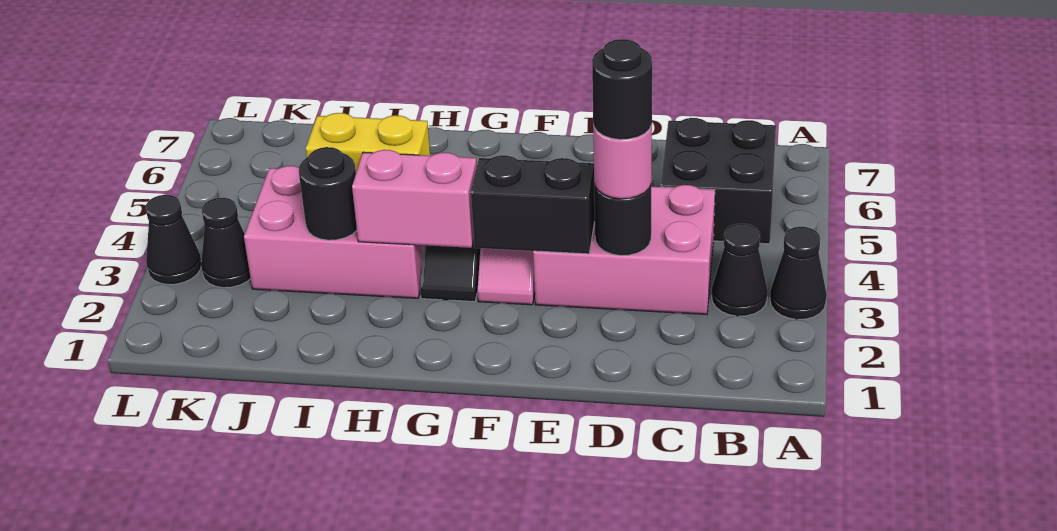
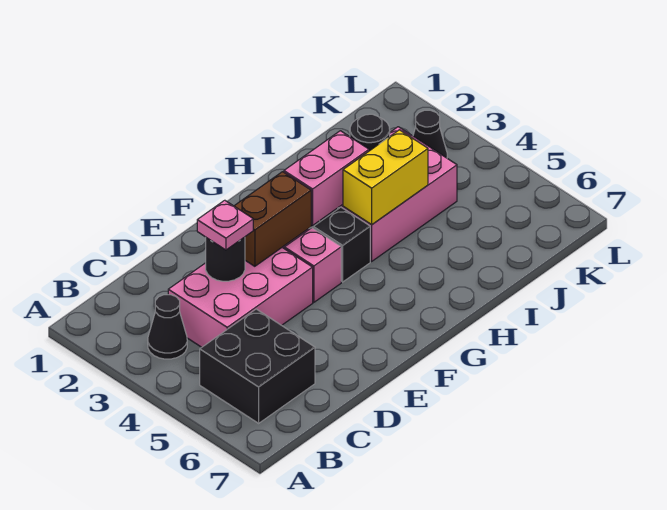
black cone A3 level 1 -> none
pink round brick D3 level 3 -> pink plate D3 level 3
black round brick D3 level 4 -> none
black brick E3:F3 level 2 -> brown brick E3:F3 level 2
black cone L3 level 1 -> none

